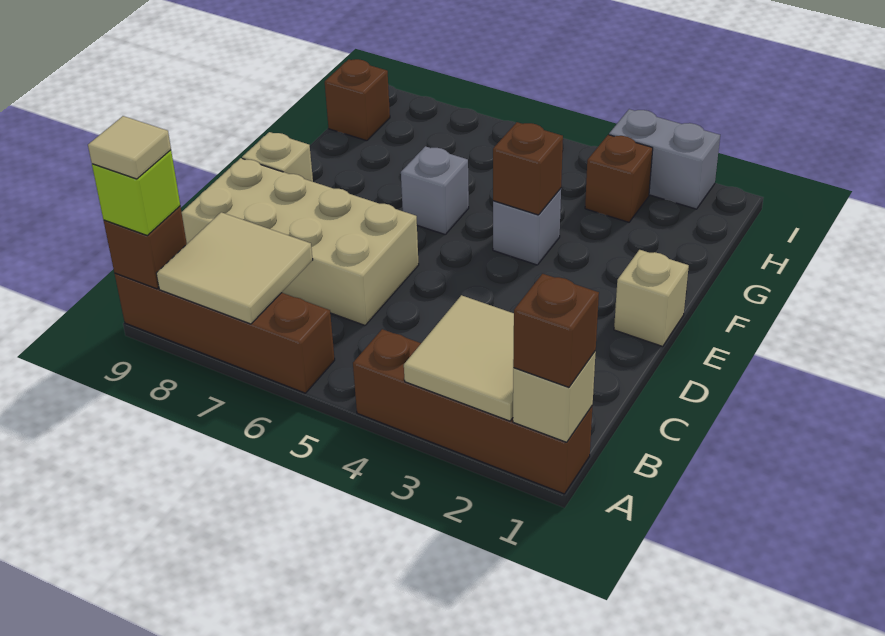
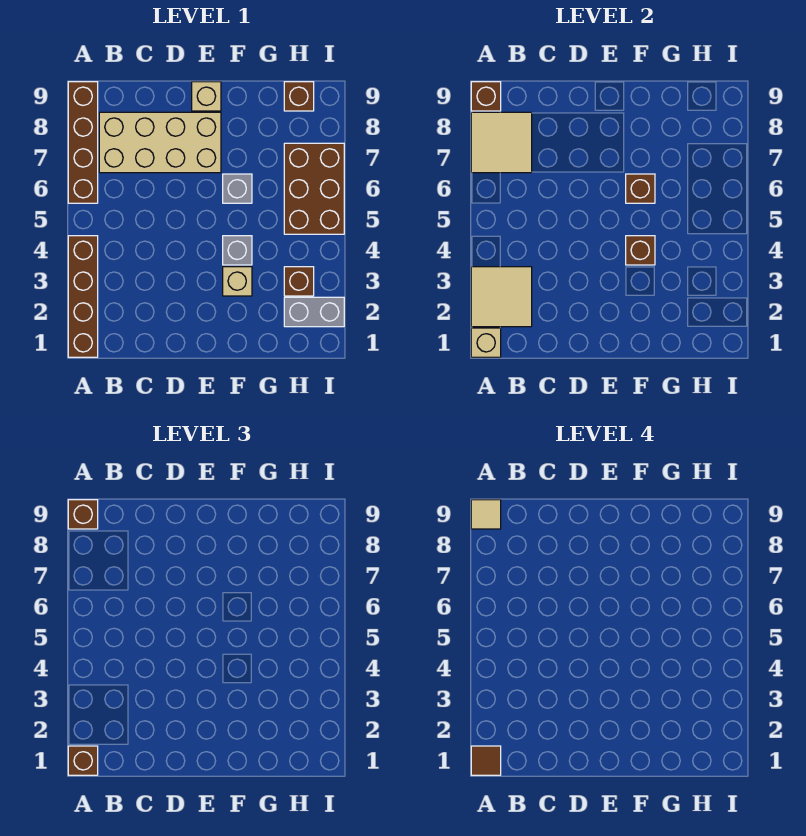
none -> brown tile A1 level 4
lime brick A9 level 3 -> brown brick A9 level 3
tan brick C6:D9 level 1 -> tan brick B7:E8 level 1
tan brick E1 level 1 -> tan brick F3 level 1
none -> brown brick F6 level 2
none -> brown brick H5:I7 level 1
grey brick I2:I3 level 1 -> grey brick H2:I2 level 1

